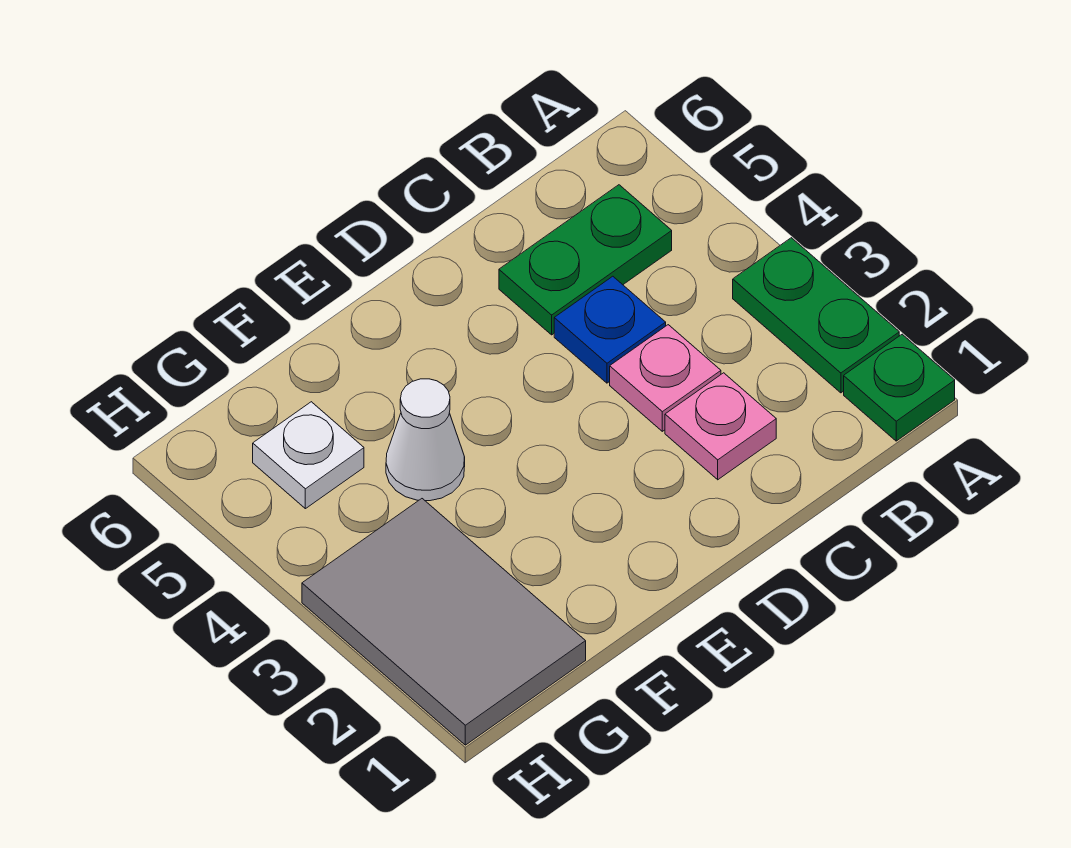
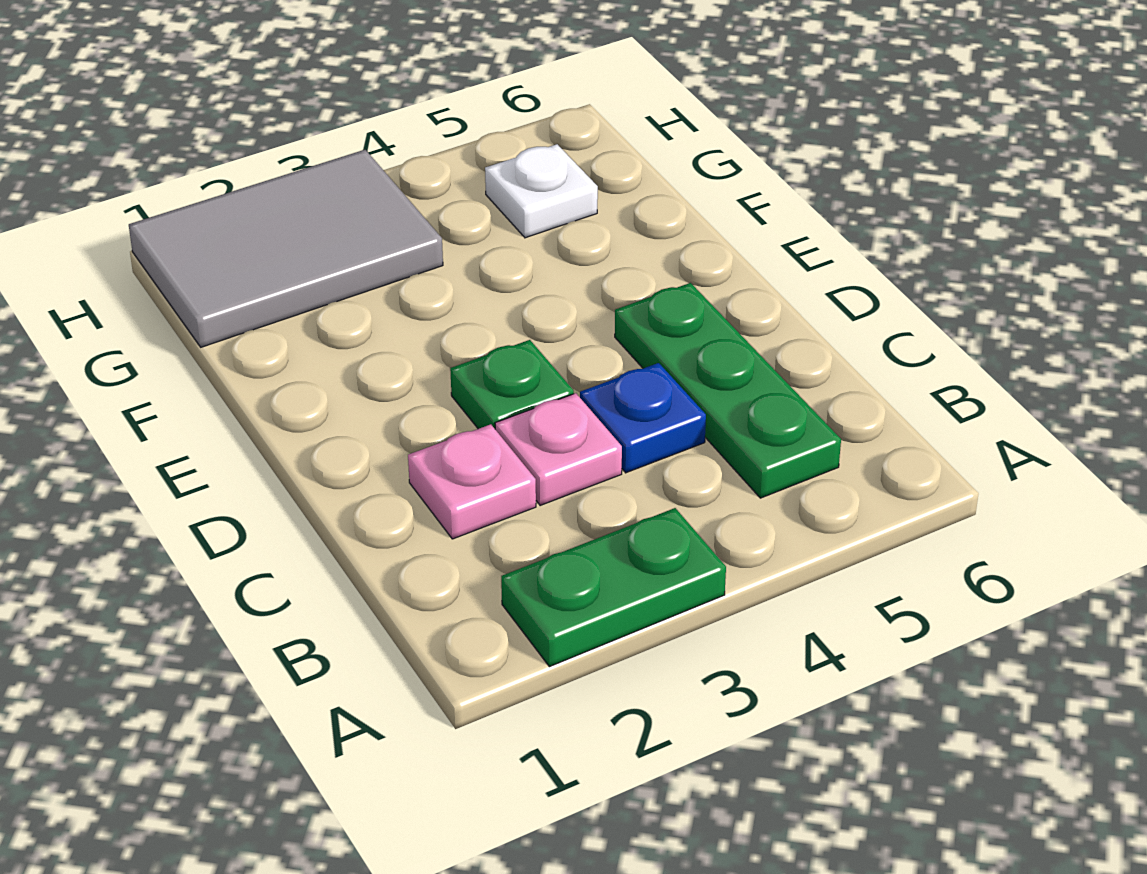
green plate A1 level 1 -> green plate D3 level 1
green plate B5:C5 level 1 -> green plate B5:D5 level 1
white cone F4 level 1 -> none

